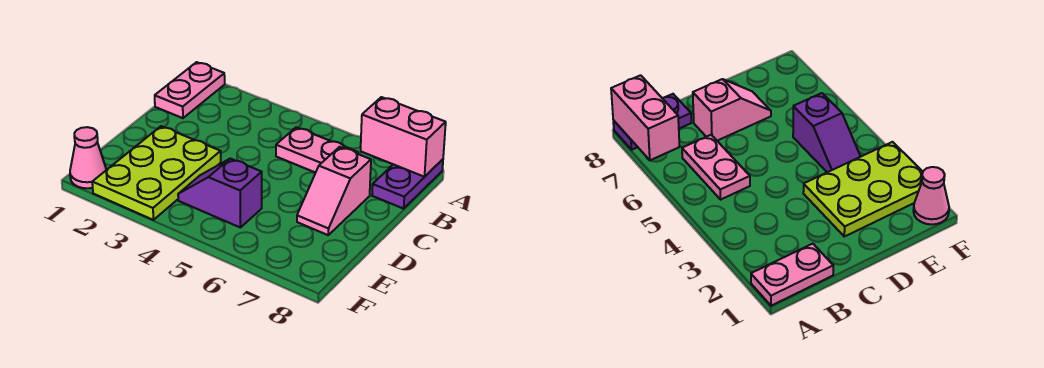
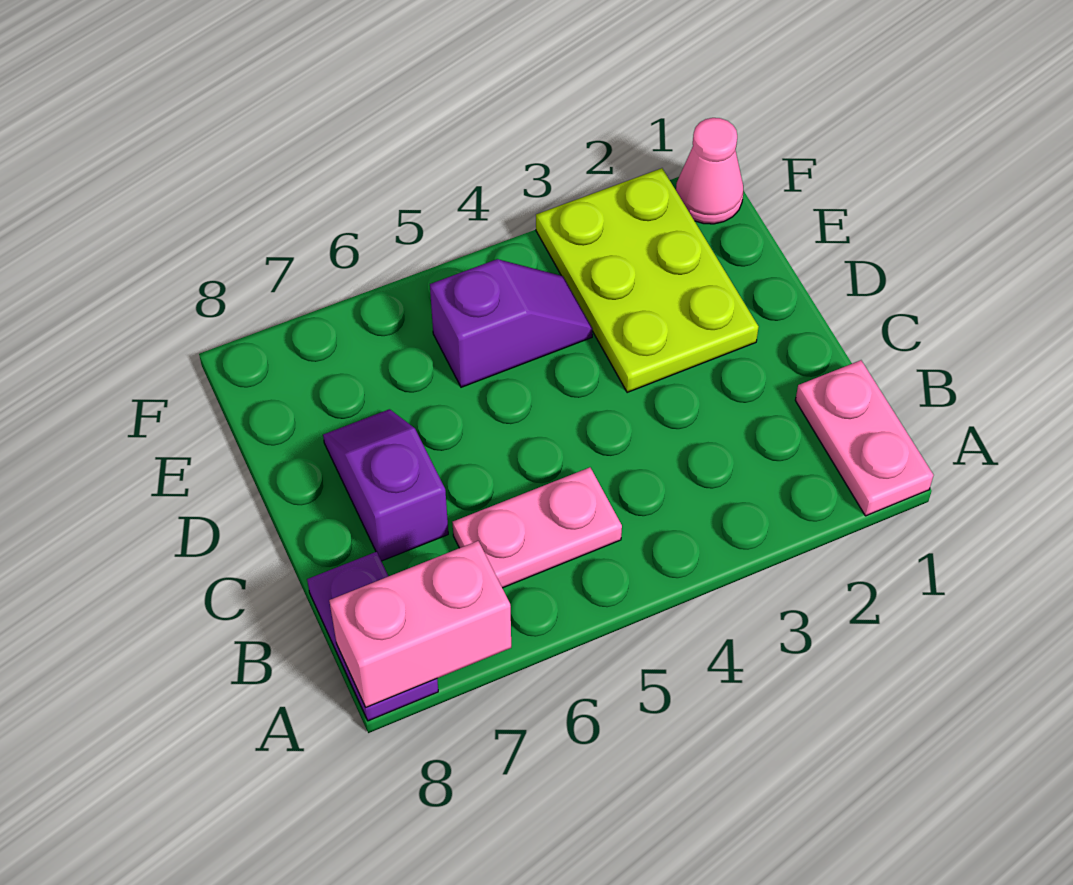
pink slope C7:D7 level 1 top C -> purple slope C7:D7 level 1 top C

